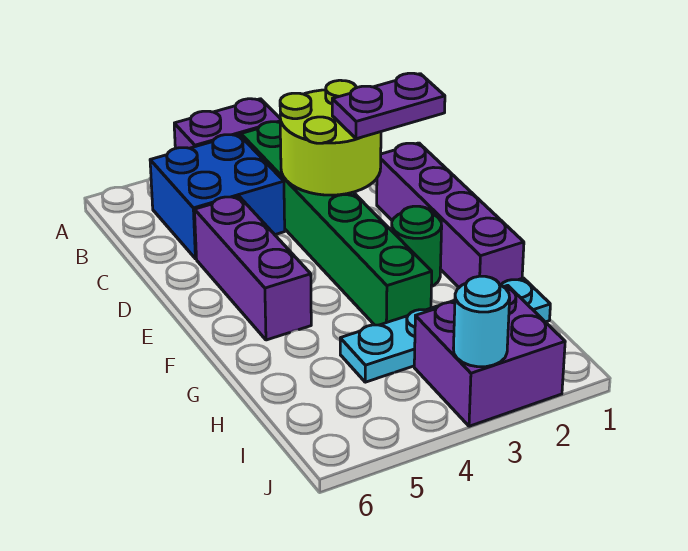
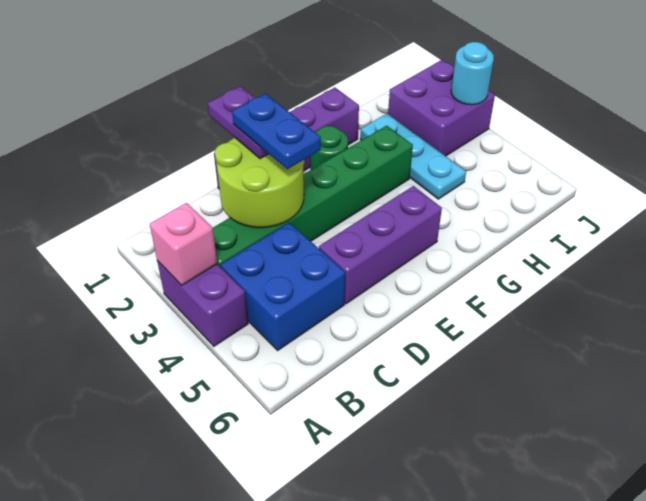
none -> pink brick A3 level 2
none -> blue plate D2:D3 level 4
cyan plate H1:H4 level 1 -> cyan plate H2:H4 level 1

